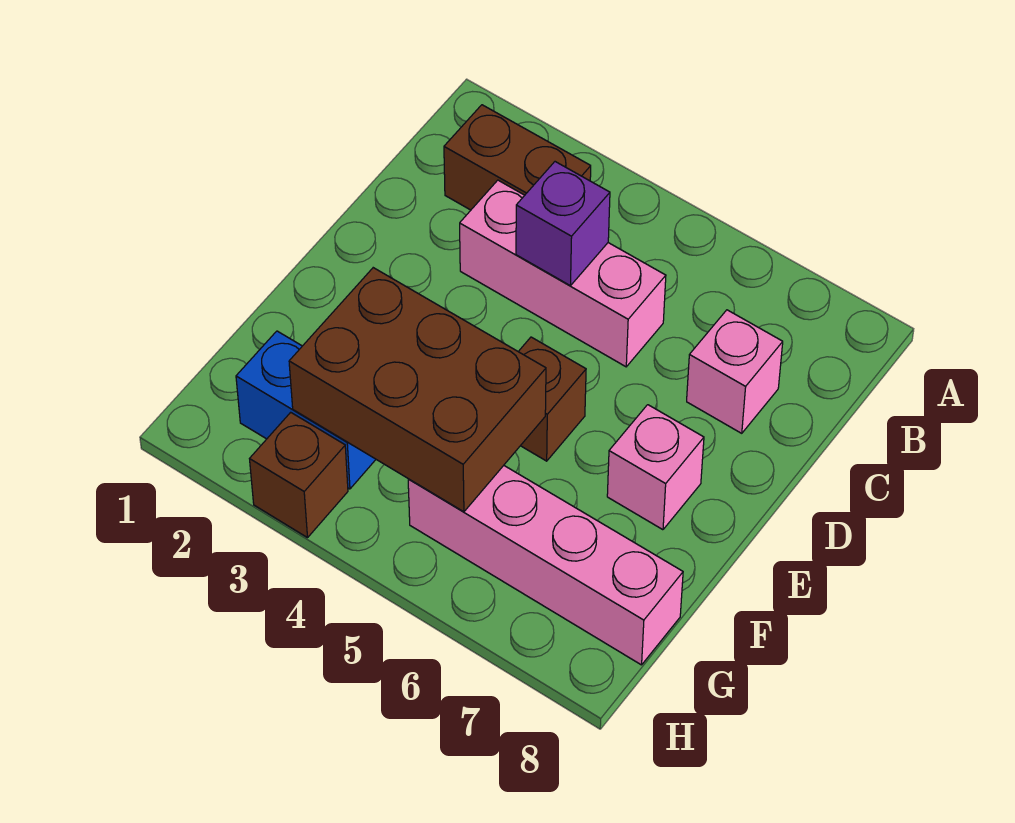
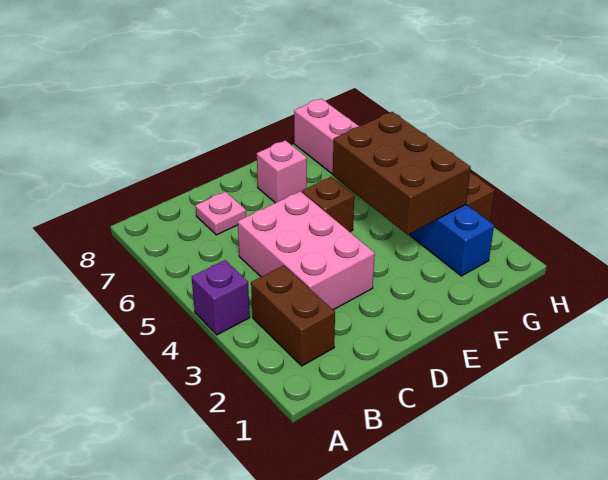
pink brick C3:C5 level 1 -> pink brick C3:D5 level 1
purple brick C4 level 2 -> purple brick A4 level 1
pink brick C7 level 1 -> pink plate C7 level 1

